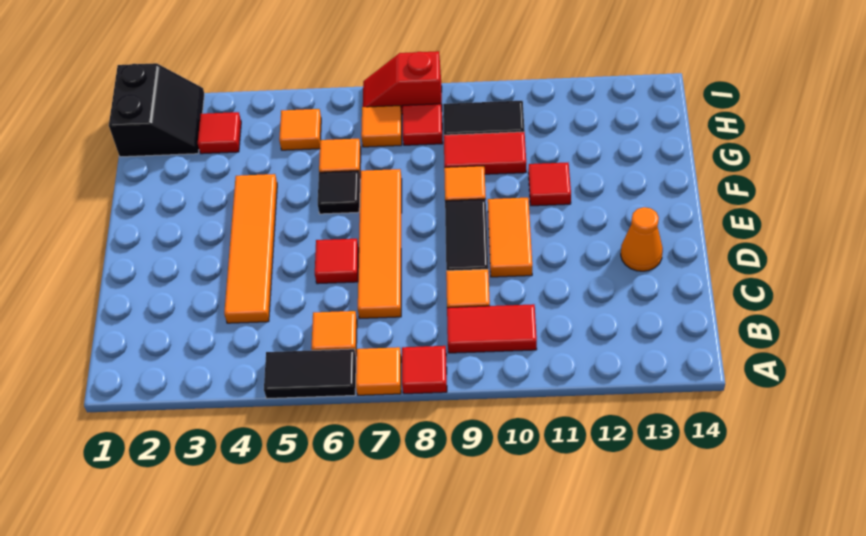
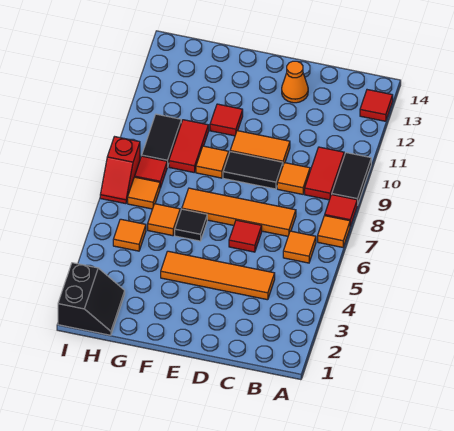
black tile A5:A6 level 1 -> black tile A9:A10 level 1
black slope H1:I2 level 1 top 1 -> black slope H1:I2 level 1 top I
red tile H3 level 1 -> red tile A13 level 1

